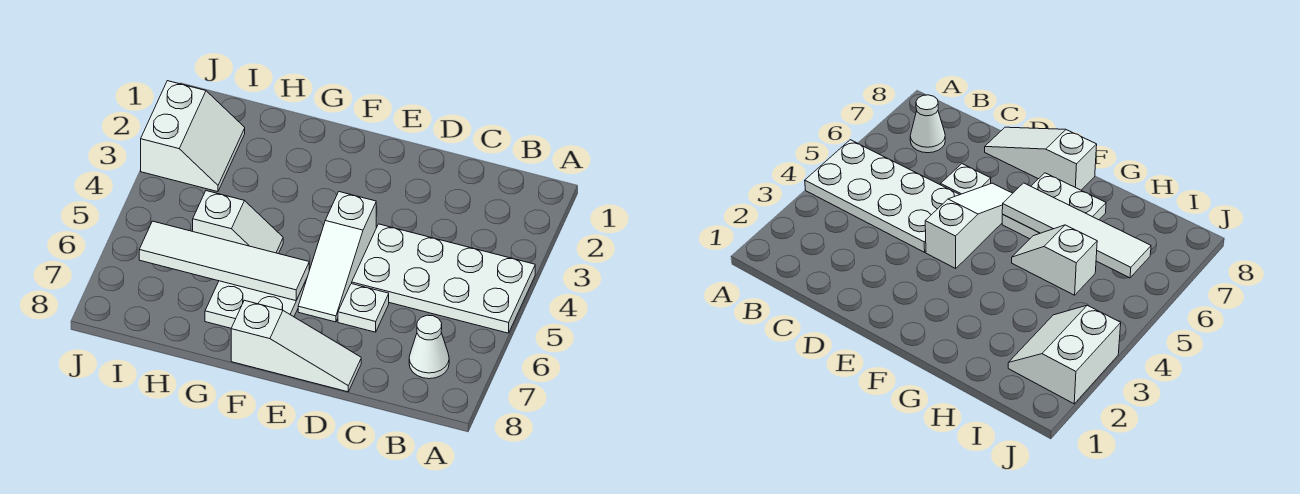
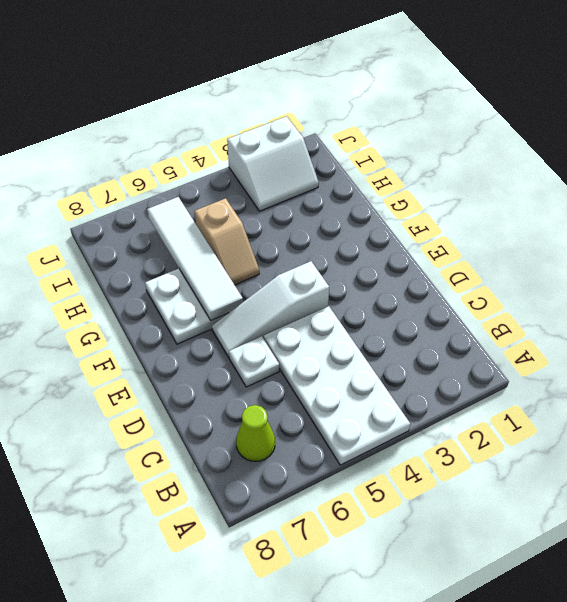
white cone B7 level 1 -> lime cone B7 level 1
white slope D8:F8 level 1 top F -> none
white slope G5:H5 level 1 top H -> tan slope G5:H5 level 1 top H

